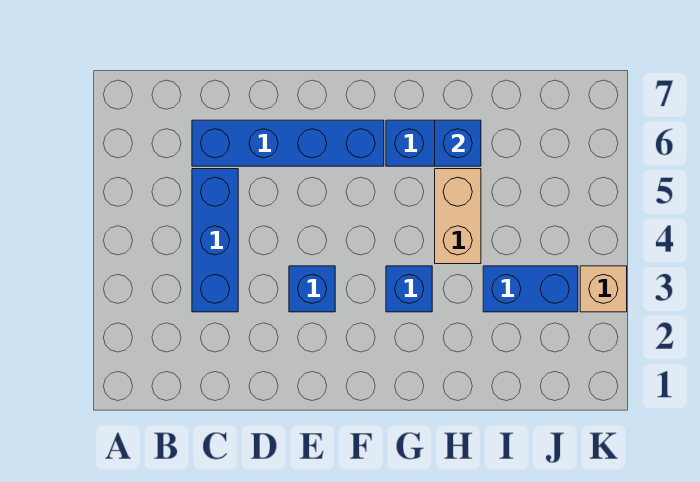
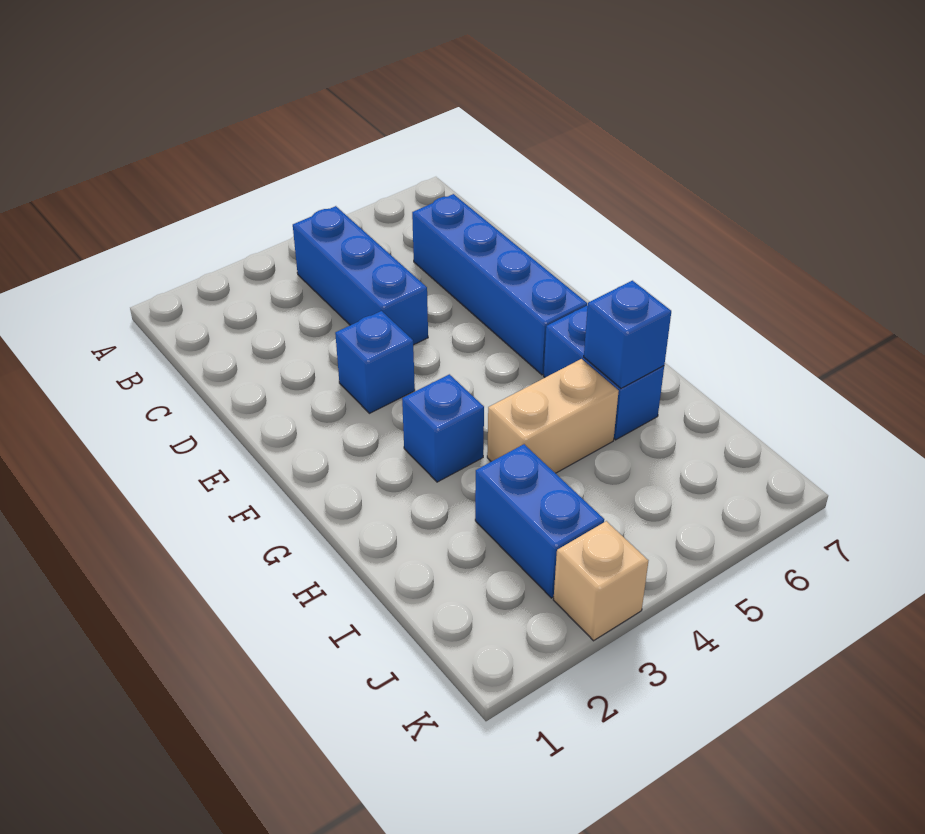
blue brick C3:C5 level 1 -> blue brick B4:D4 level 1

